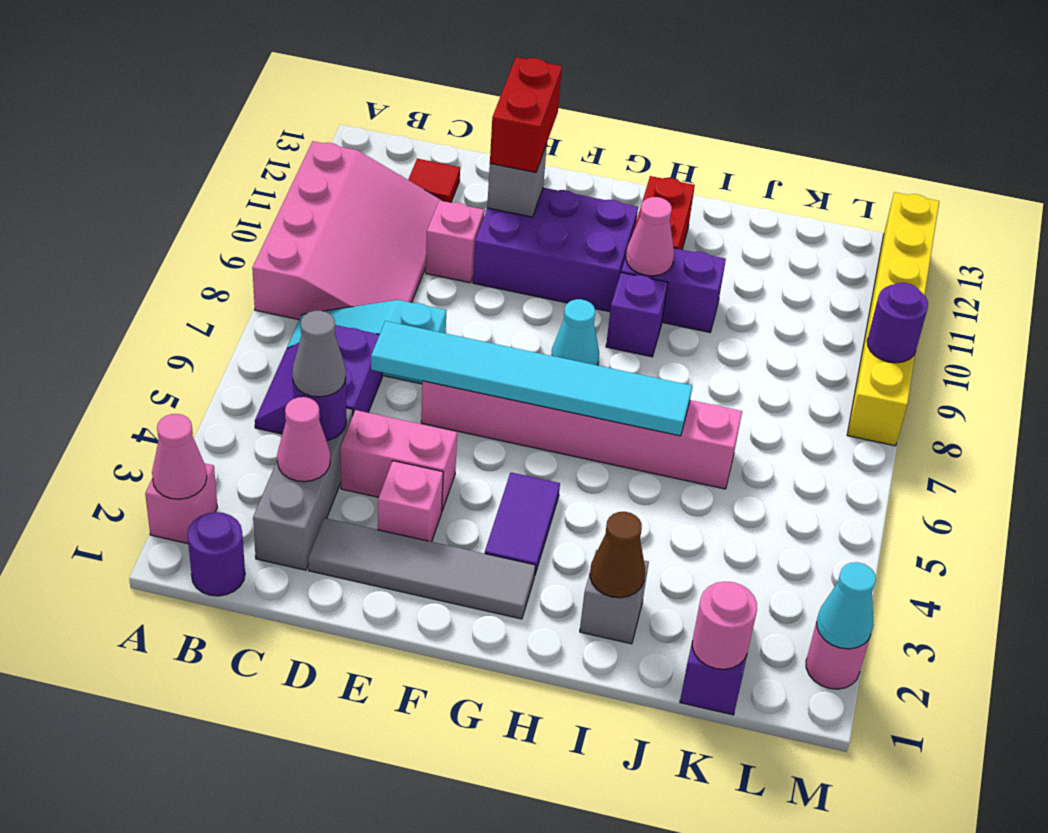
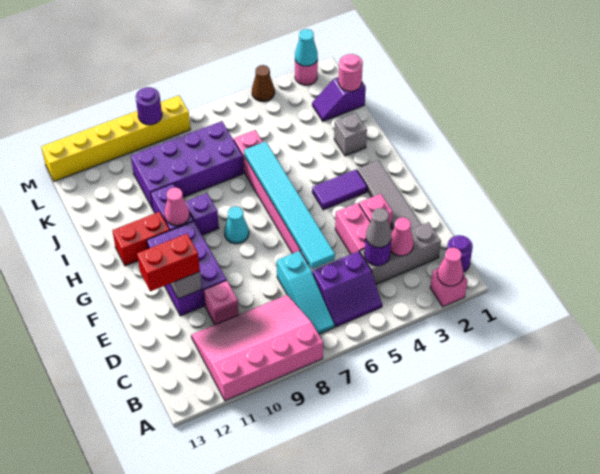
red tile C12 level 1 -> none
brown cone I2 level 2 -> brown cone M4 level 1
none -> purple brick J7:K10 level 1

